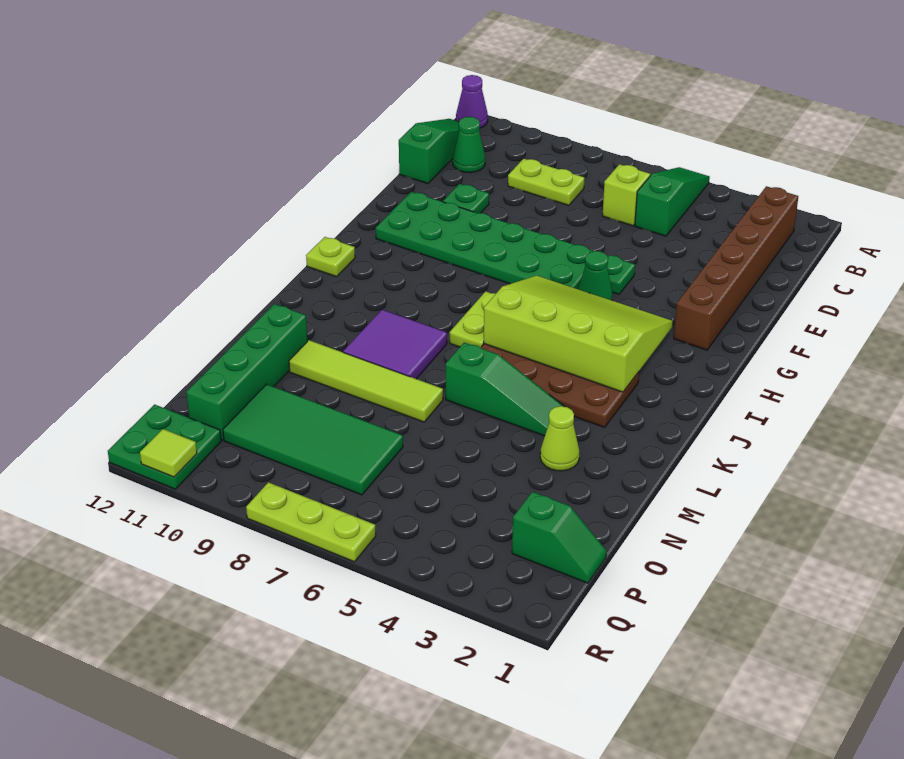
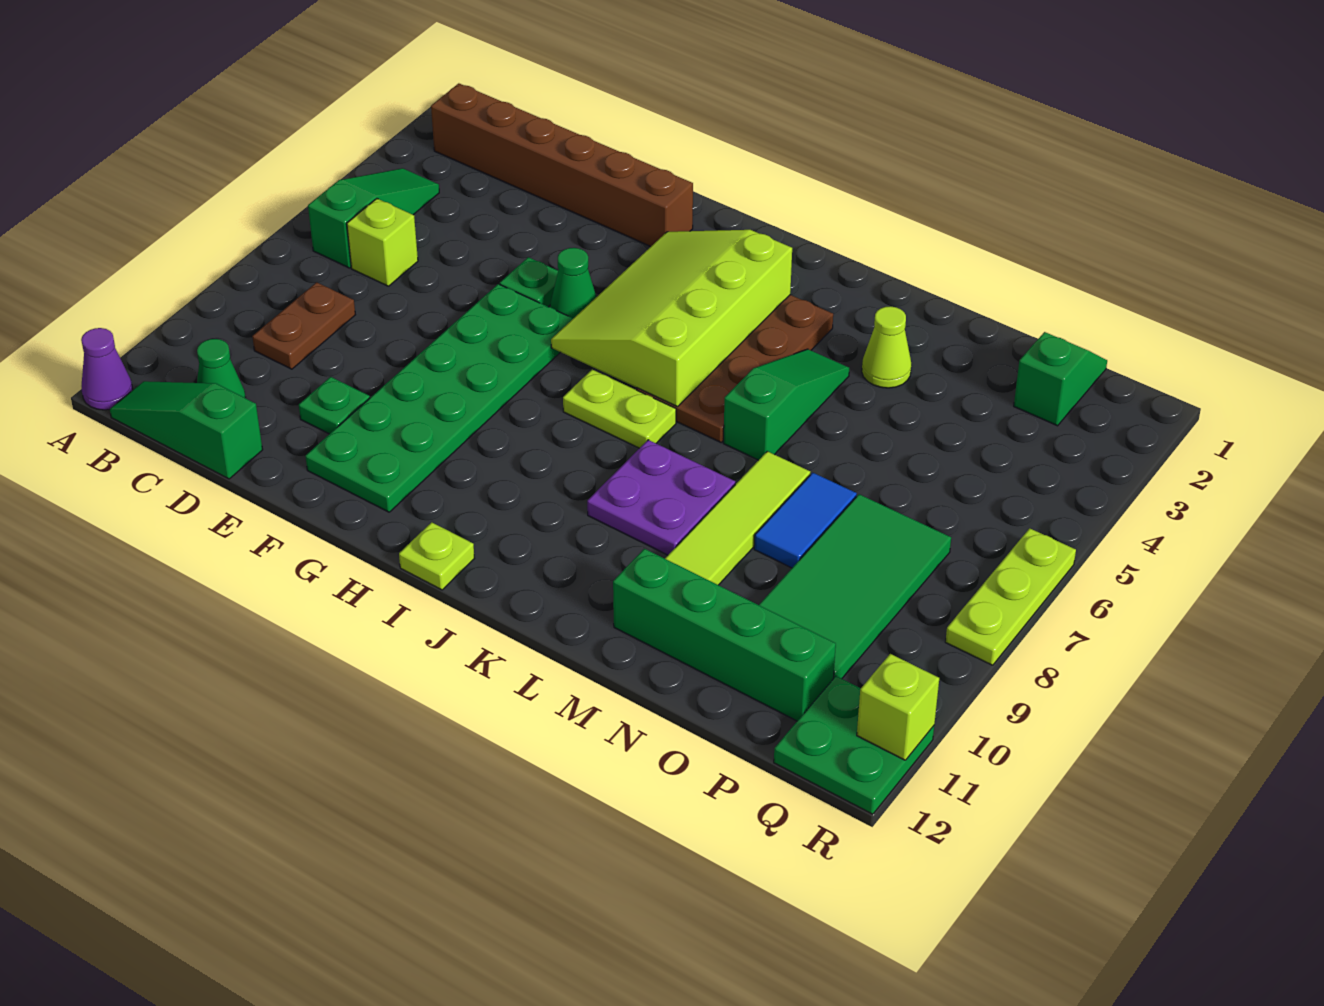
green slope A5:C5 level 1 top C -> green slope B4:B6 level 1 top 6
lime plate C8:C9 level 1 -> brown plate C8:C9 level 1
purple tile K8:L9 level 1 -> purple plate K8:L9 level 1
none -> blue tile N7:N8 level 1
lime tile R11 level 2 -> lime brick R11 level 2

